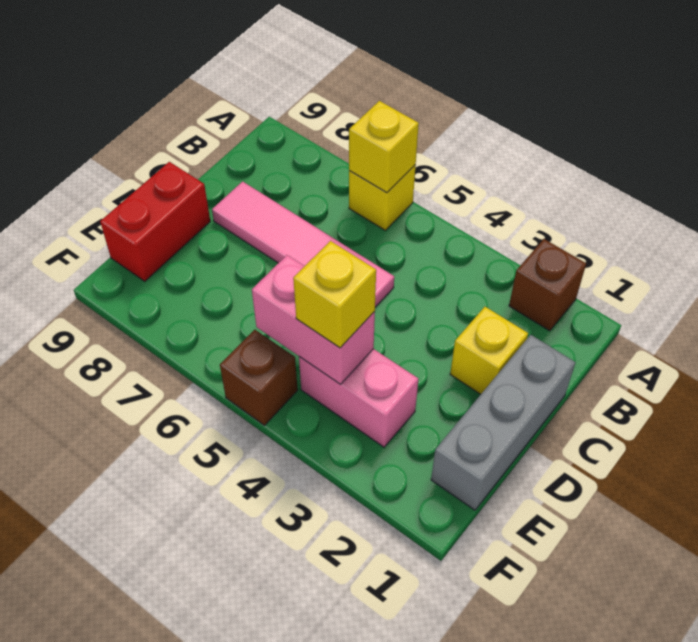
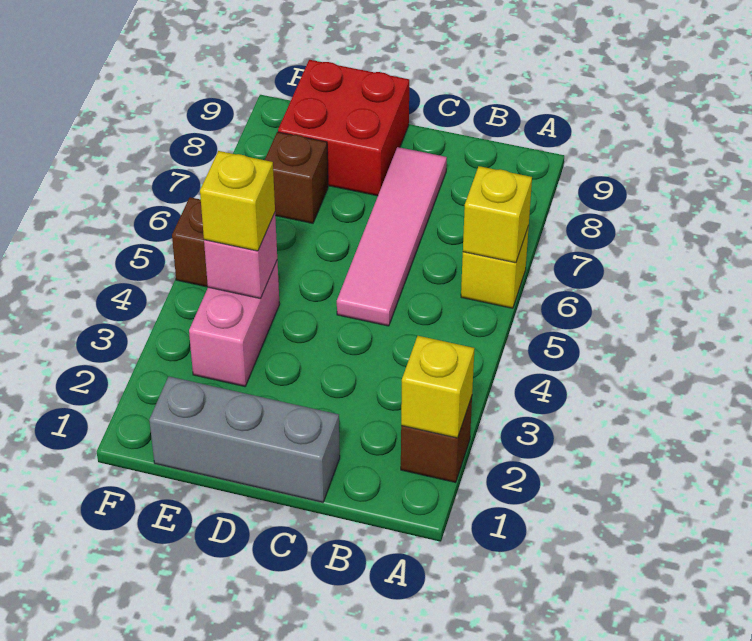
yellow brick C2 level 1 -> yellow brick A2 level 2
red brick D9:E9 level 1 -> red brick D8:E9 level 1
pink brick E4:E5 level 2 -> pink brick E4 level 2
none -> brown brick E7 level 1

